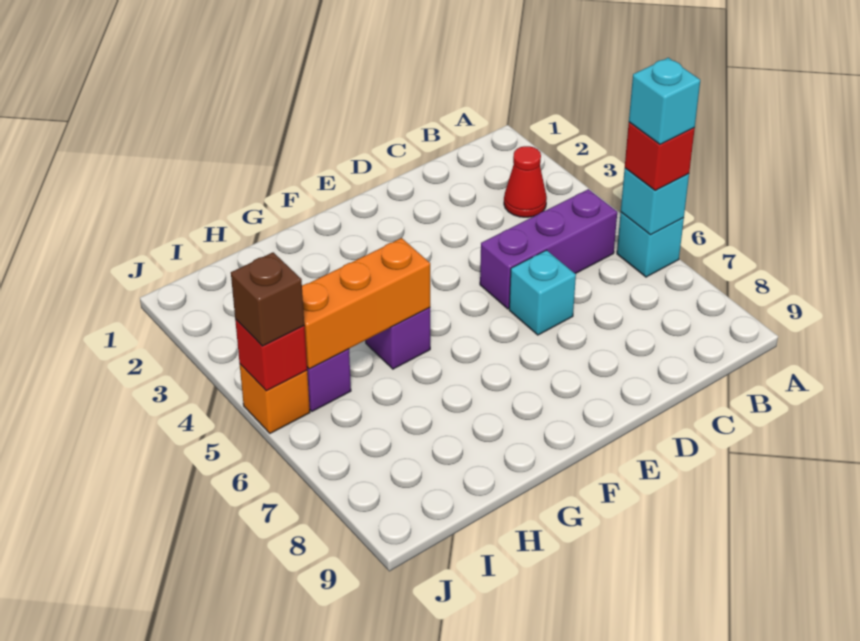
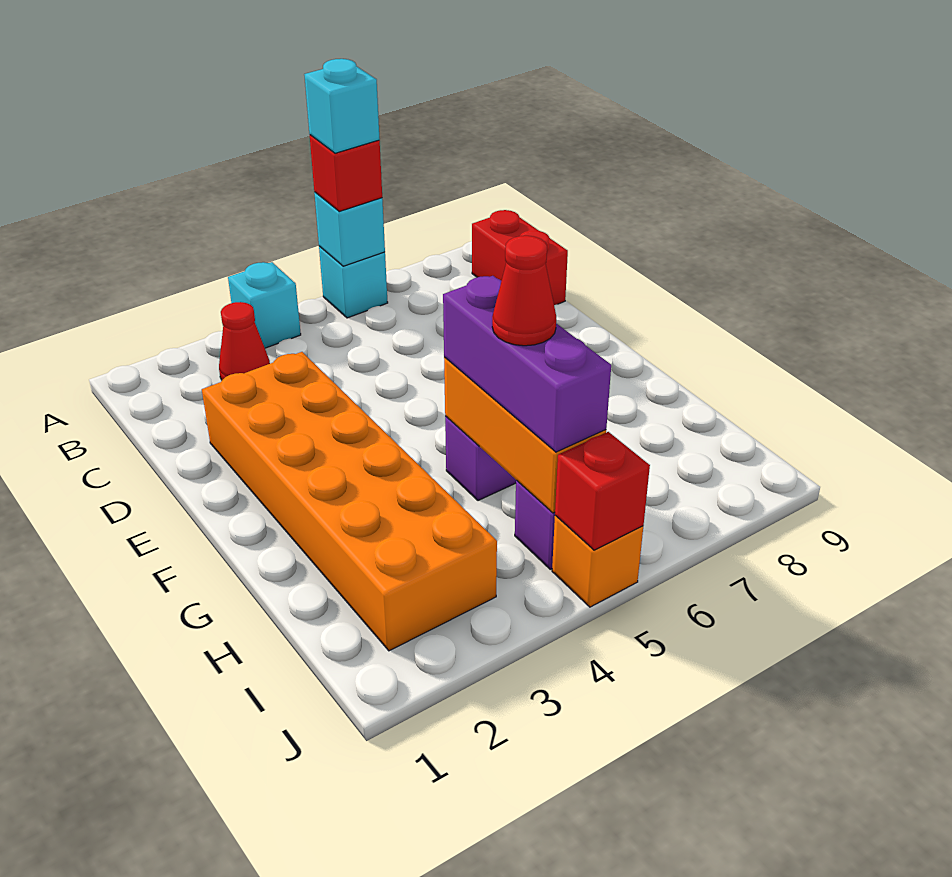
purple brick B5:D5 level 1 -> purple brick G5:I5 level 3
none -> red brick B9:C9 level 1
none -> orange brick D2:I3 level 1
cyan brick D6 level 1 -> cyan brick A4 level 1
none -> red cone H5 level 4
brown brick J5 level 3 -> none

